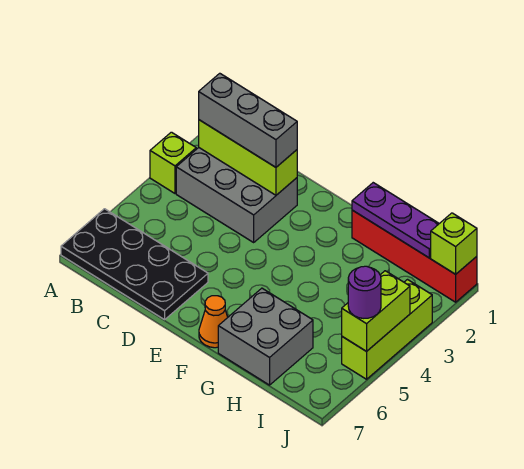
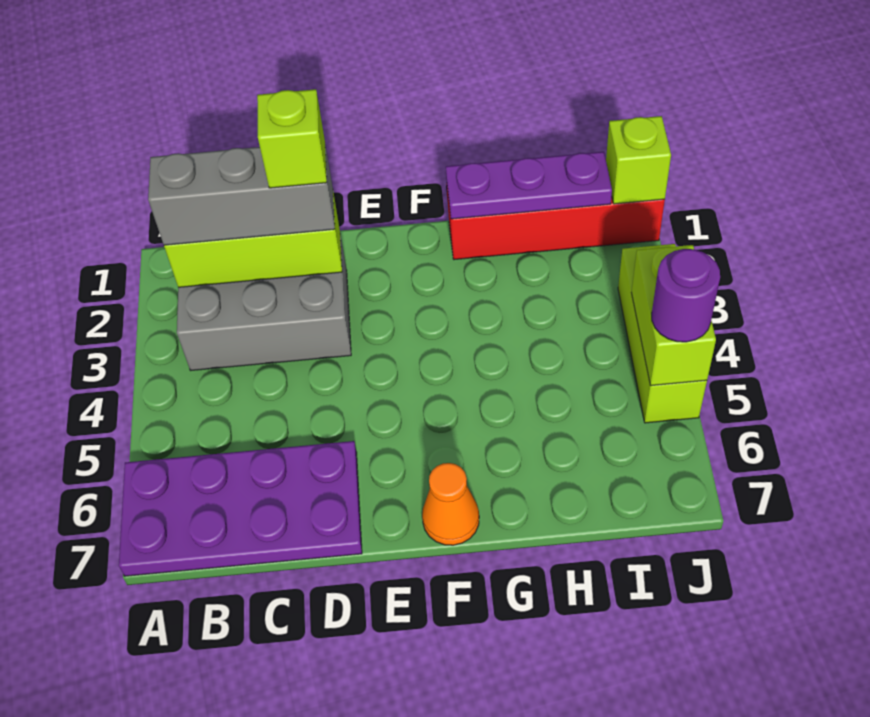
lime brick A3 level 1 -> lime brick D2 level 4
black plate A6:D7 level 1 -> purple plate A6:D7 level 1
grey brick G6:H7 level 1 -> none

